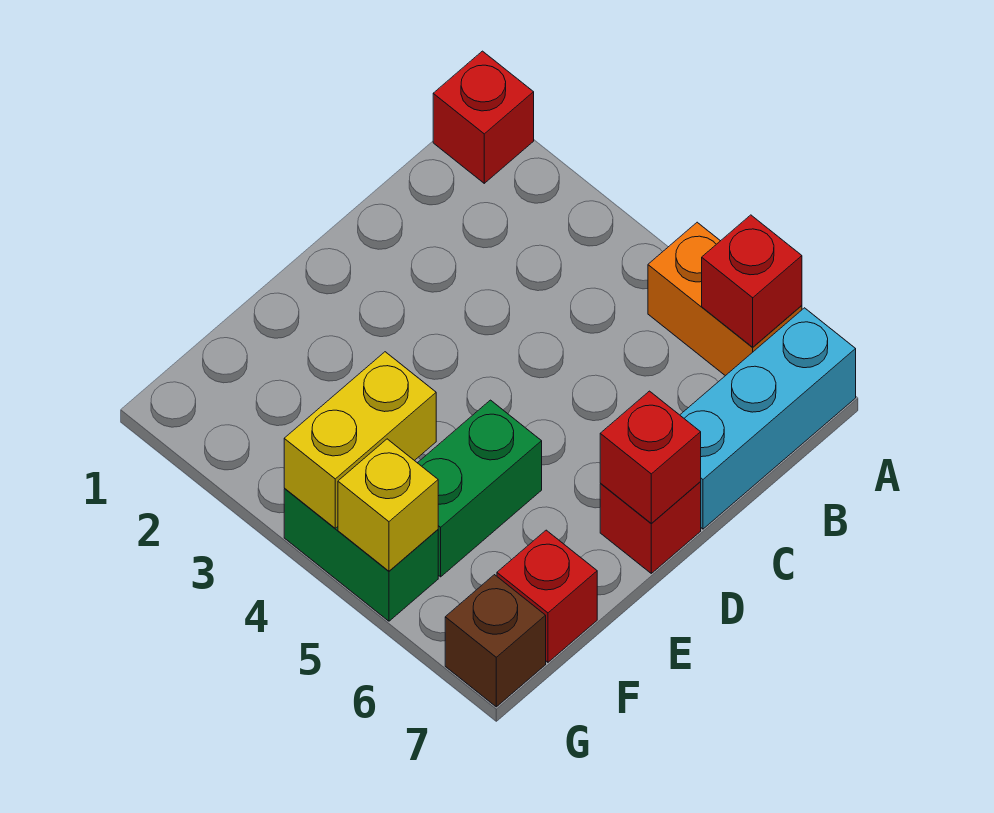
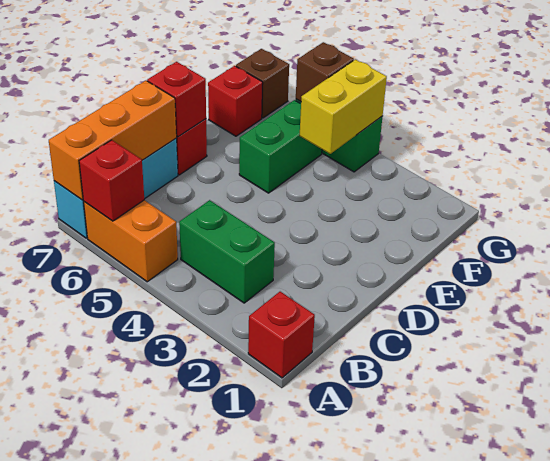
none -> orange brick A7:C7 level 2
none -> green brick B3:B4 level 1
yellow brick G5 level 2 -> brown brick G5 level 2

